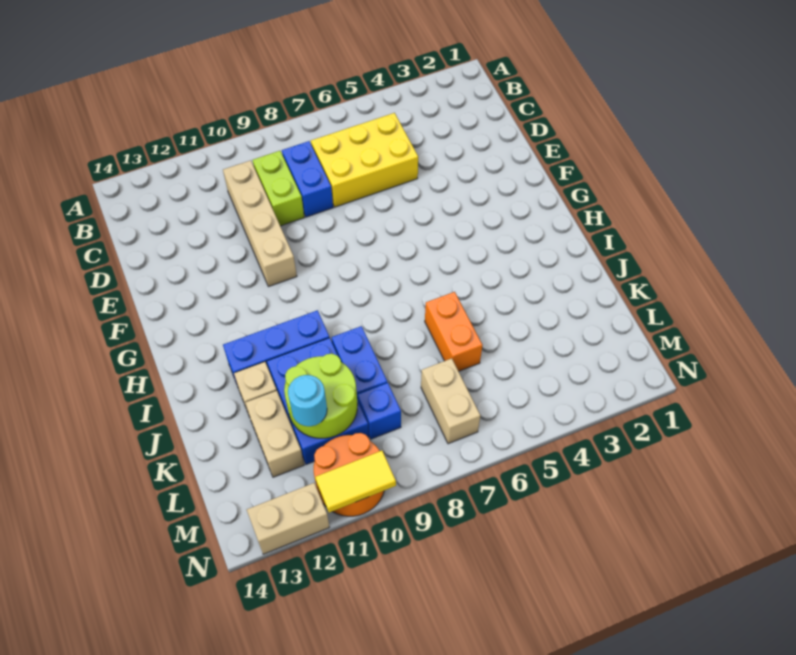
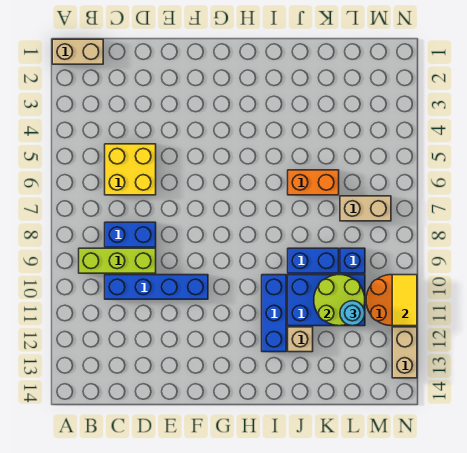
yellow brick C5:D7 level 1 -> yellow brick C5:D6 level 1
lime brick C9:D9 level 1 -> lime brick B9:D9 level 1
tan brick C10:F10 level 1 -> blue brick C10:F10 level 1
tan brick K12:L12 level 1 -> tan brick A1:B1 level 1

